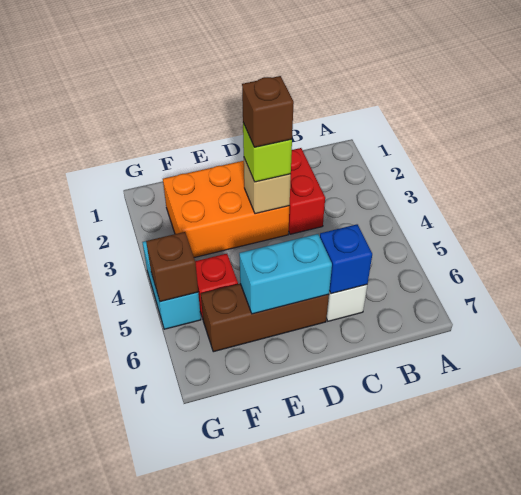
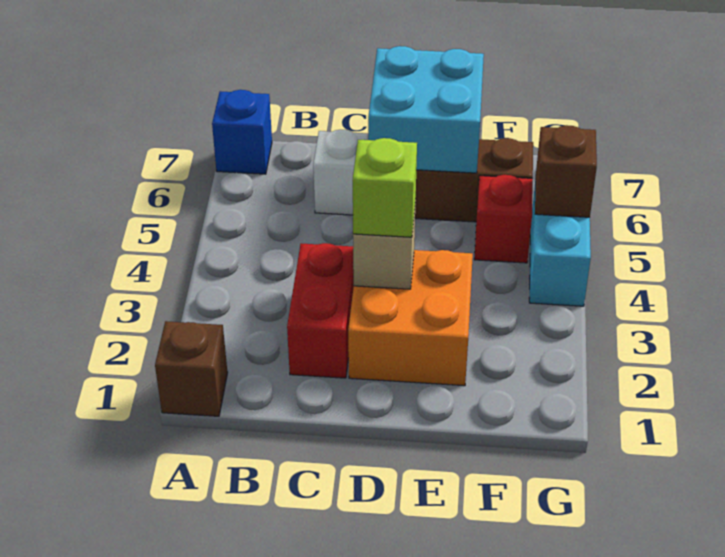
blue brick C6 level 2 -> blue brick A7 level 1
orange brick D2:F3 level 1 -> orange brick D2:E3 level 1
brown brick D3 level 4 -> brown brick A1 level 1
cyan brick D6:E6 level 2 -> cyan brick D6:E7 level 2

